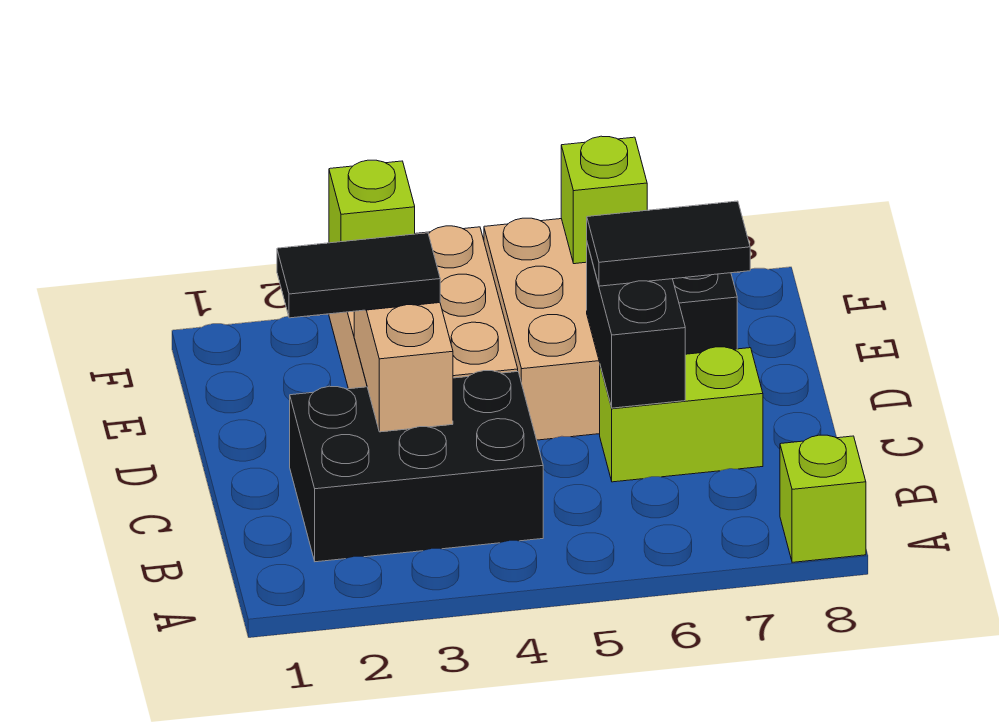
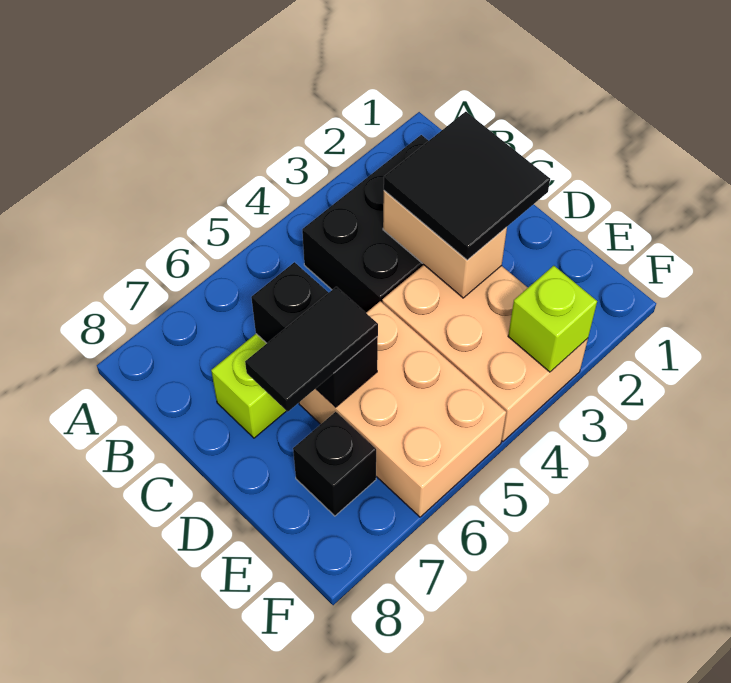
lime brick A8 level 1 -> none
black tile D2:D3 level 3 -> black tile C2:D3 level 3
lime brick F6 level 2 -> none

